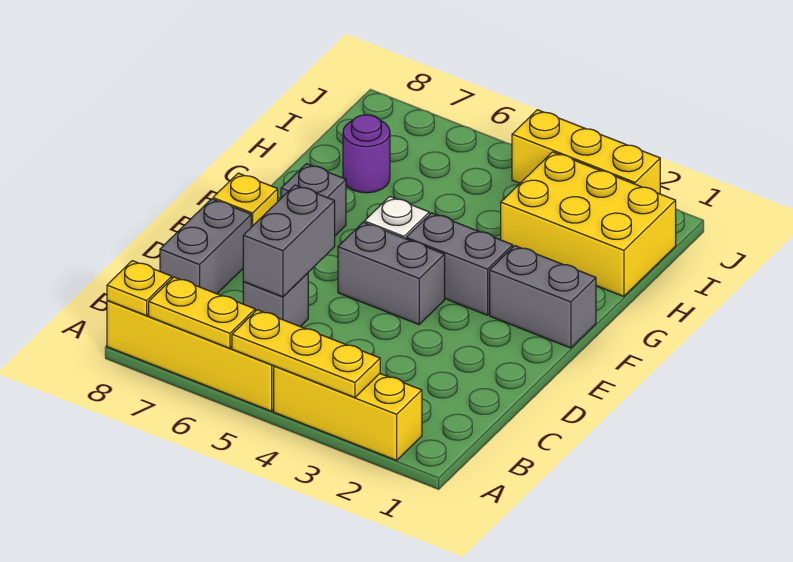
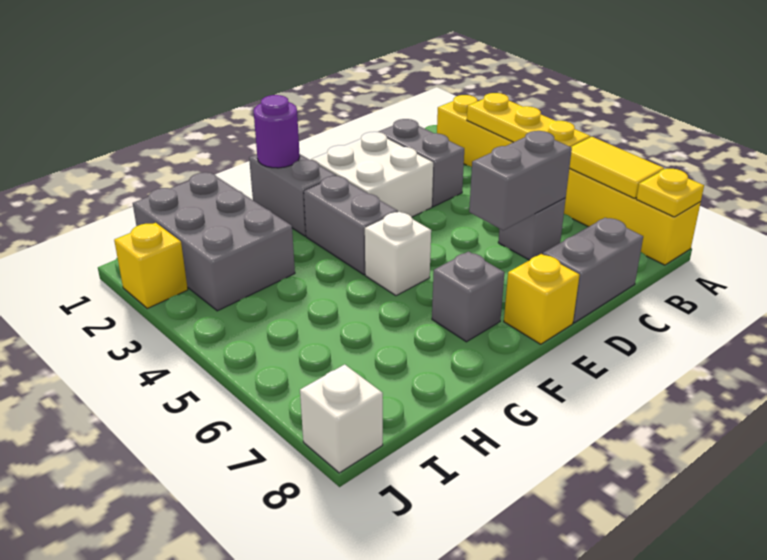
yellow plate A6:A7 level 2 -> yellow tile A6:A7 level 2
none -> white brick D2:E3 level 1
grey brick E4:E5 level 1 -> grey brick C2:C3 level 1
yellow brick H1:I3 level 1 -> grey brick H1:I3 level 1
purple round brick H7 level 1 -> purple round brick F1 level 2
yellow brick J2:J4 level 1 -> yellow brick J2 level 1
none -> white brick J8 level 1

